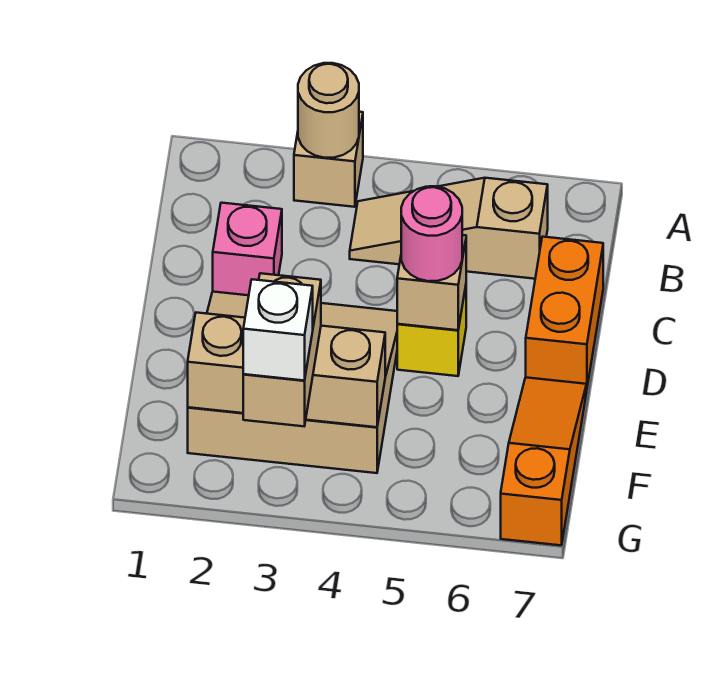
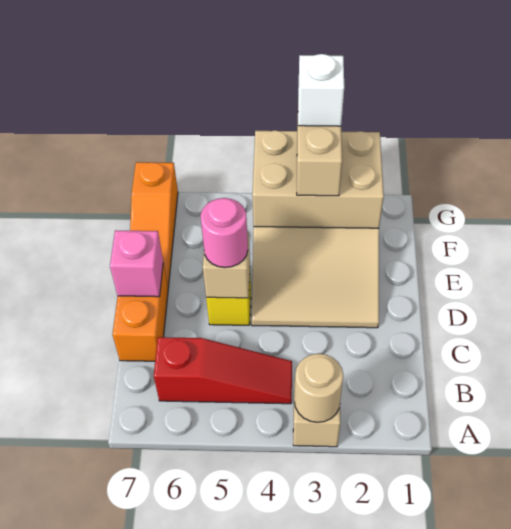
tan slope B4:B6 level 1 top 6 -> red slope B4:B6 level 1 top 6
pink brick C2 level 1 -> pink brick D7 level 2
tan brick F2:F4 level 2 -> tan brick F2:G4 level 2

